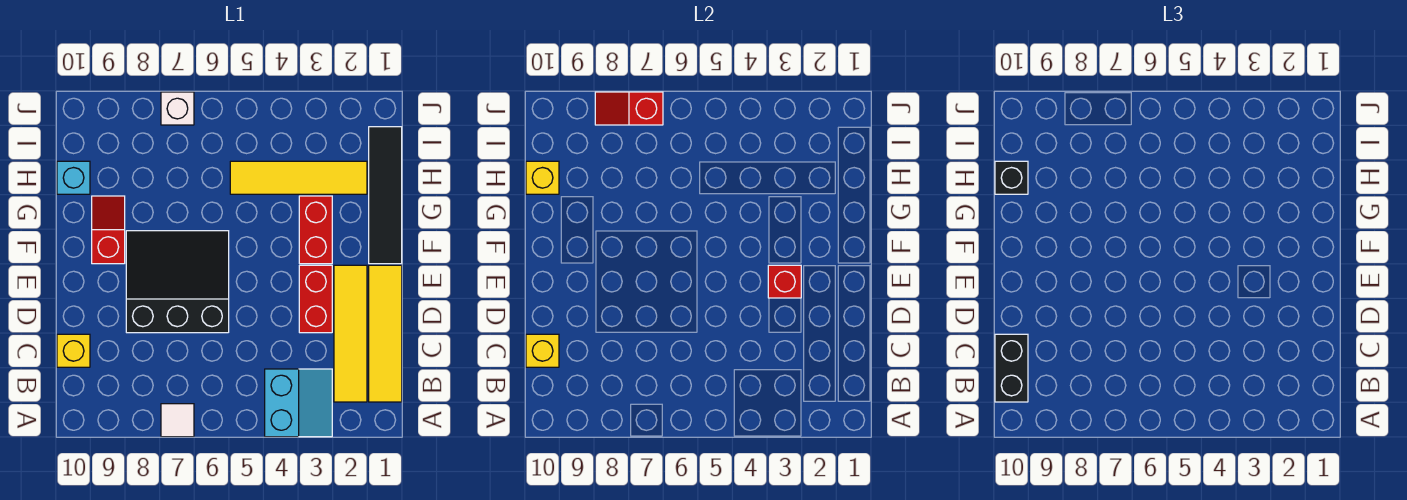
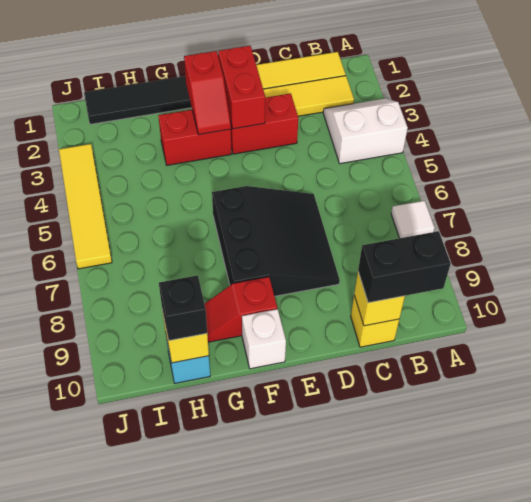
cyan slope A3:B4 level 1 top 4 -> white slope A3:B4 level 1 top 4
black slope D6:F8 level 1 top D -> black slope D6:F8 level 1 top F
red brick E3 level 2 -> red brick E2:E3 level 2
yellow tile H2:H5 level 1 -> yellow tile J3:J6 level 1
white brick J7 level 1 -> white brick F10 level 1
red slope J7:J8 level 2 top 7 -> red slope F2:F3 level 2 top 2

